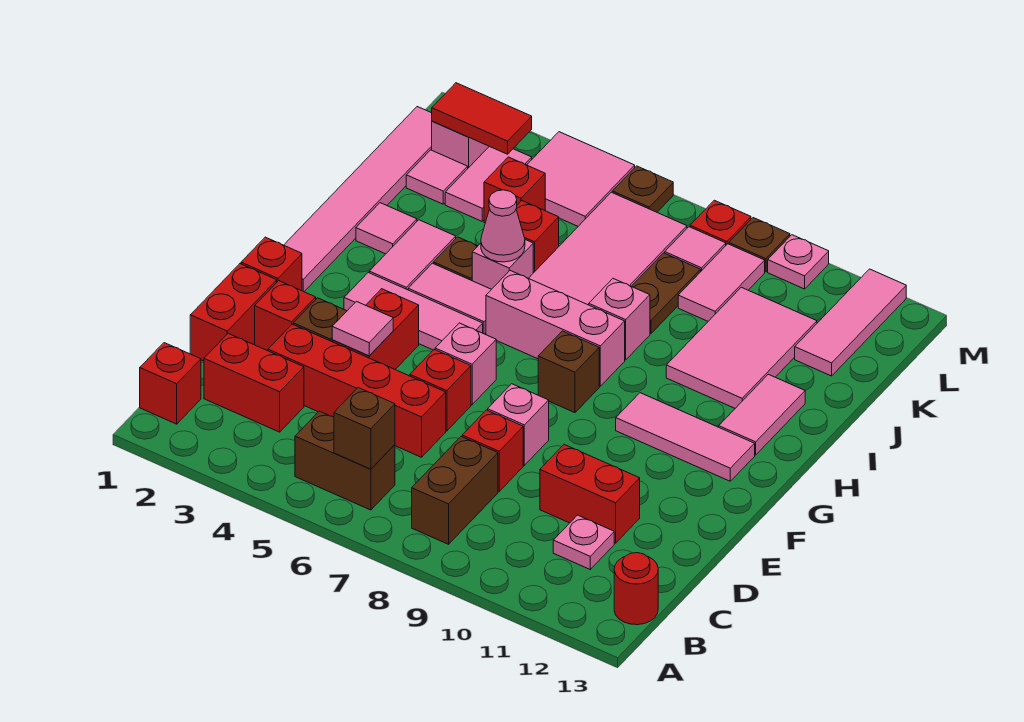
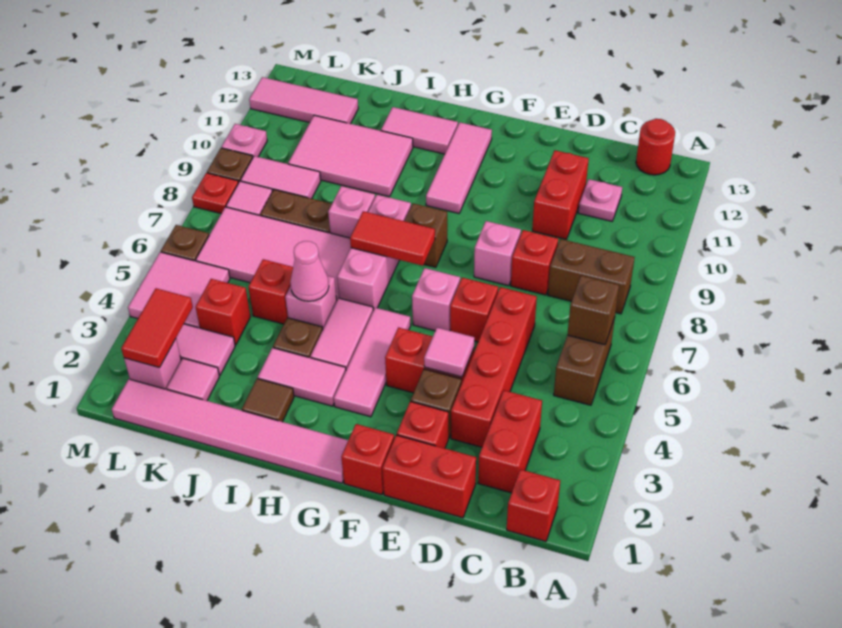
none -> red tile G7:H7 level 2
pink tile I2 level 1 -> brown tile I2 level 1

